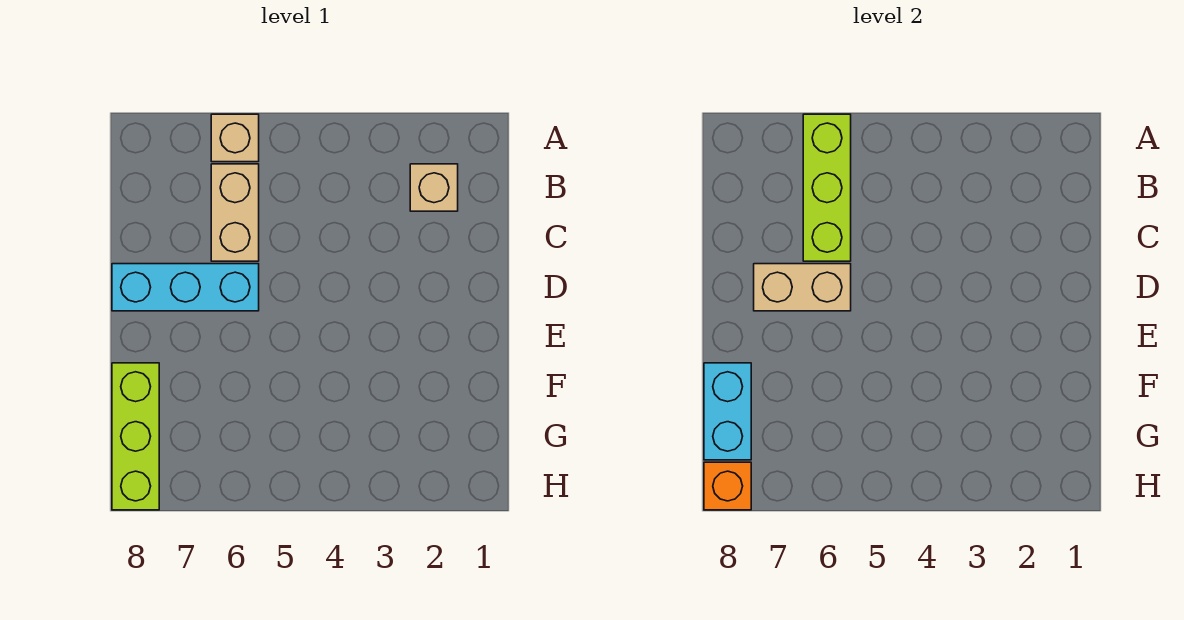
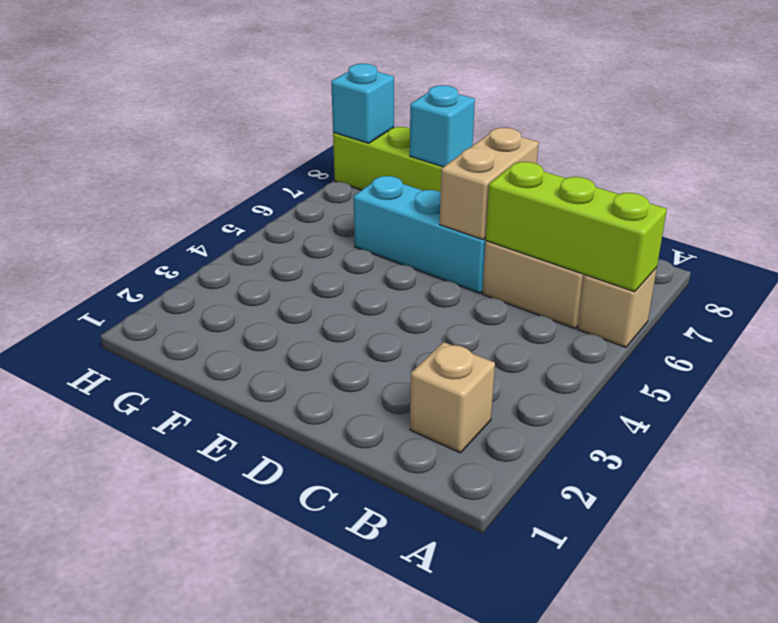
cyan brick D6:D8 level 1 -> cyan brick D6:F6 level 1
cyan brick F8:G8 level 2 -> cyan brick F8 level 2
orange brick H8 level 2 -> cyan brick H8 level 2

